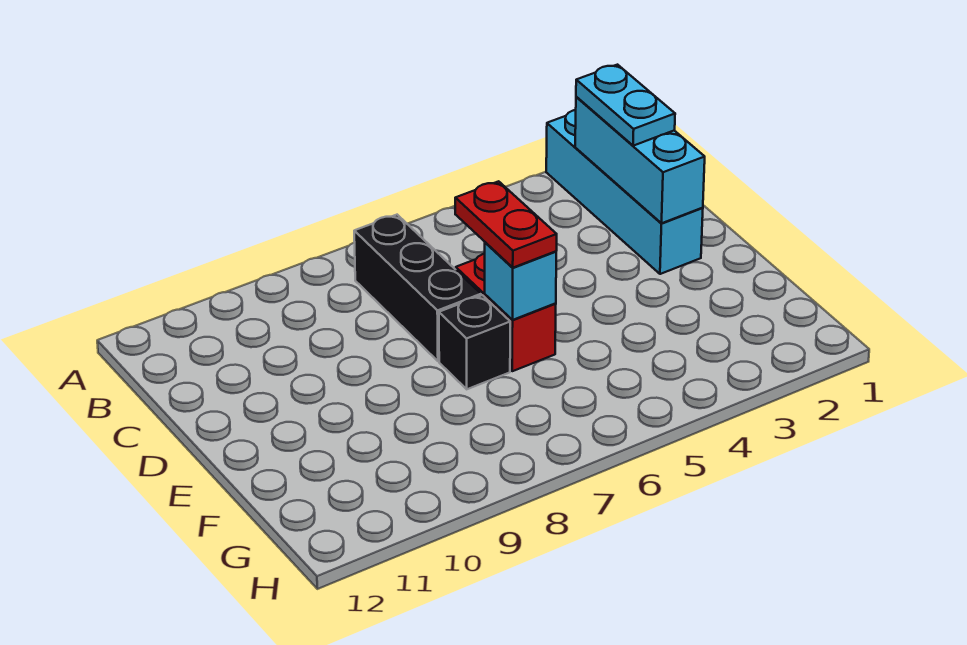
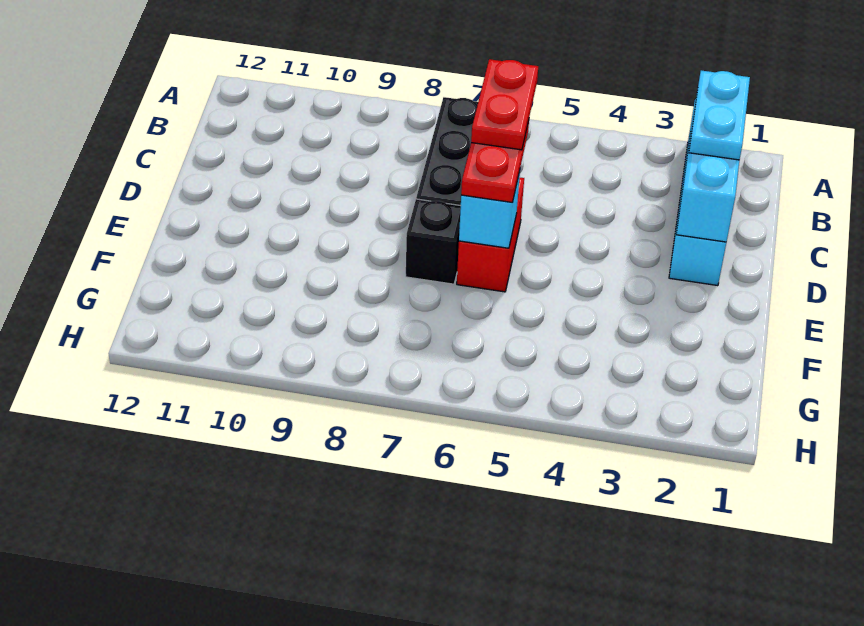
none -> red plate C6:D6 level 4

